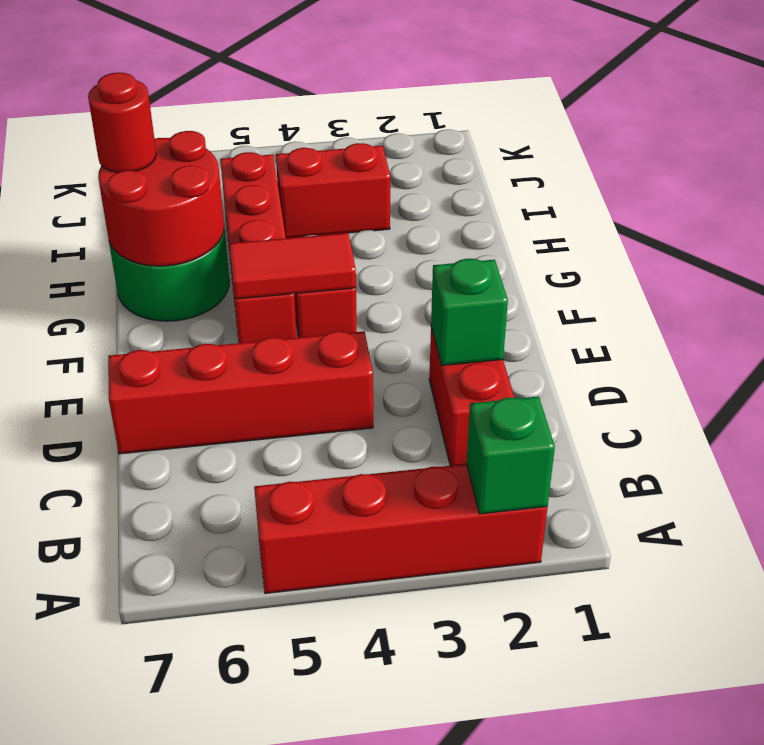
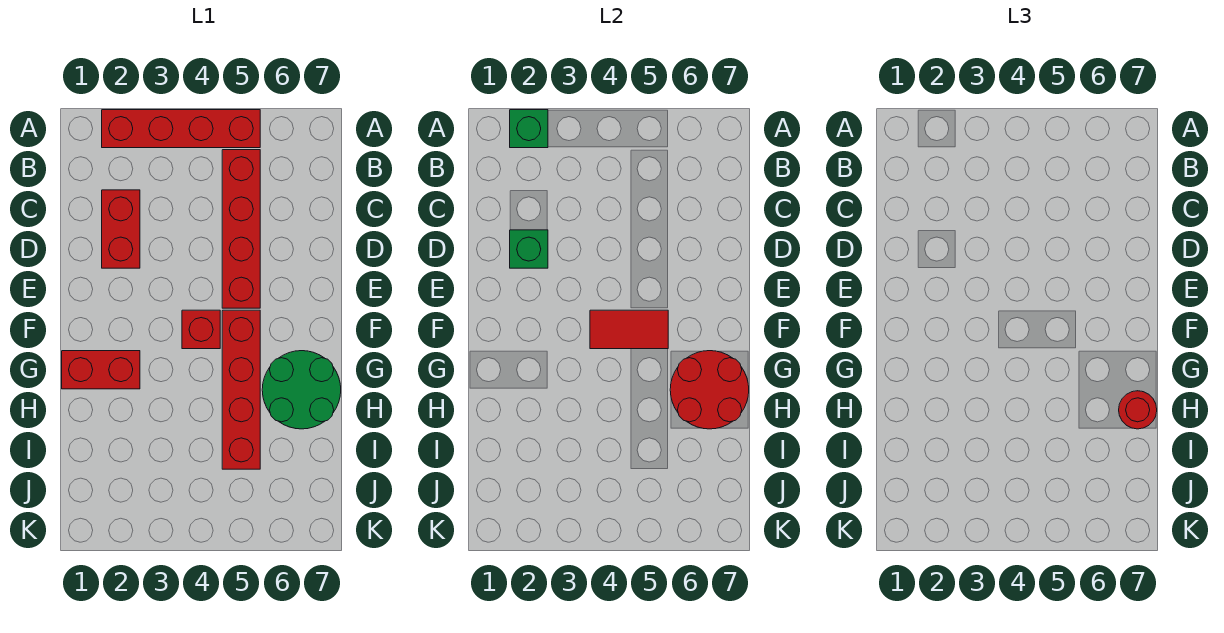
red brick D4:D7 level 1 -> red brick B5:E5 level 1
red brick I3:I4 level 1 -> red brick G1:G2 level 1

